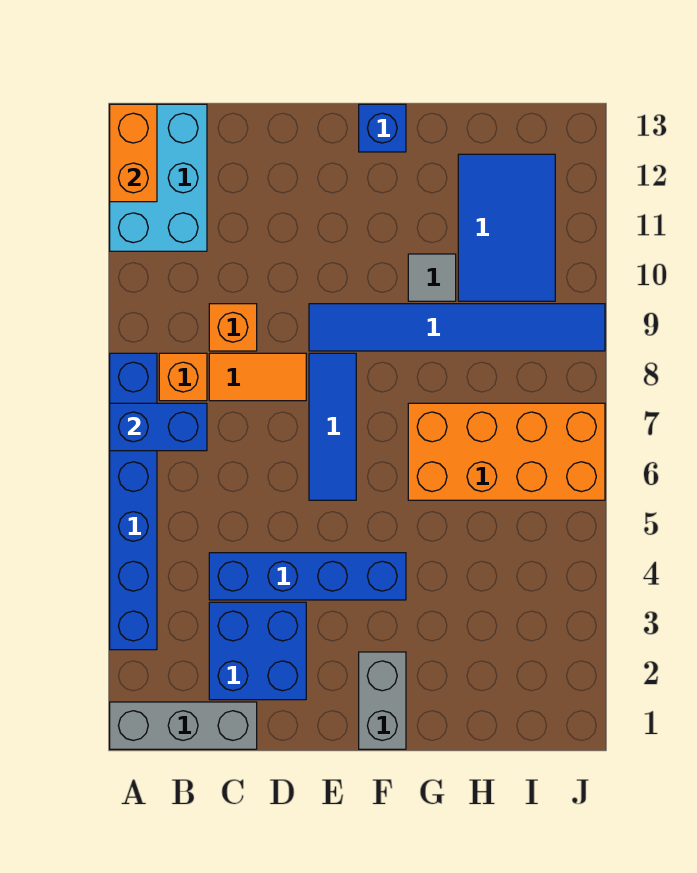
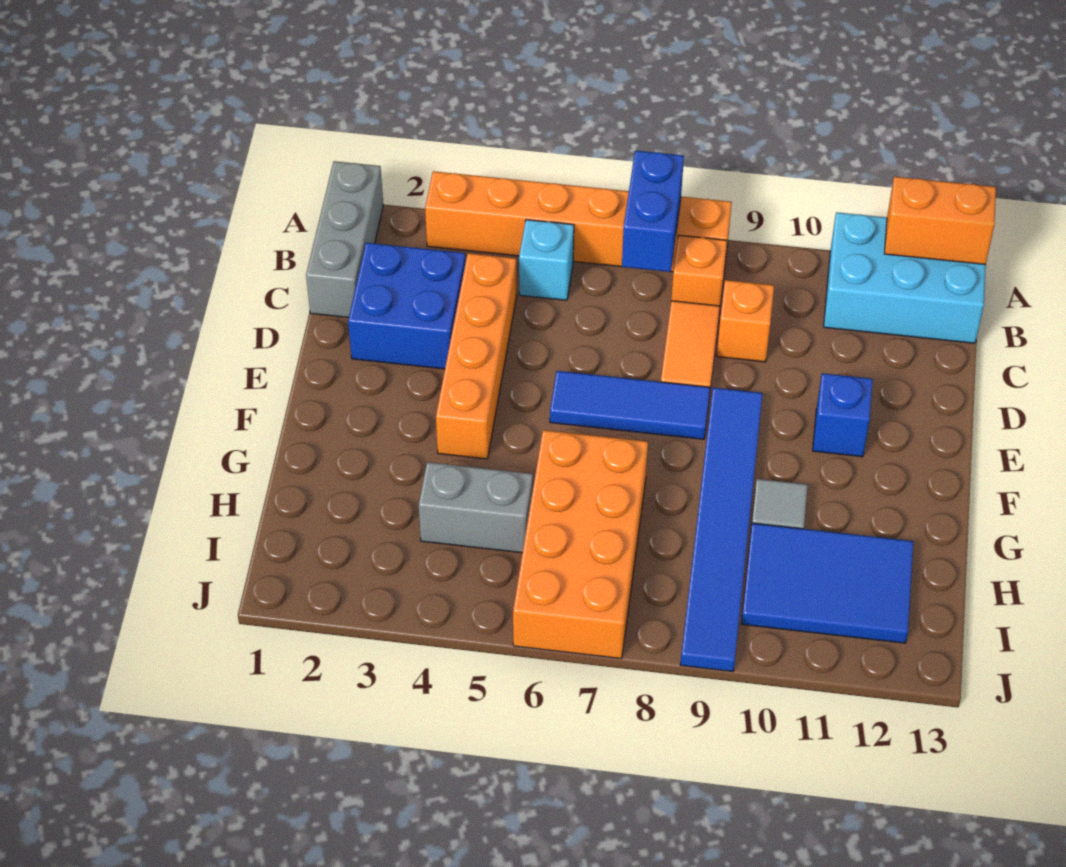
blue brick A3:A8 level 1 -> orange brick A3:A8 level 1
none -> cyan brick B5 level 1
blue brick C4:F4 level 1 -> orange brick C4:F4 level 1
grey brick F1:F2 level 1 -> grey brick H4:H5 level 1
blue brick F13 level 1 -> blue brick E11 level 1

